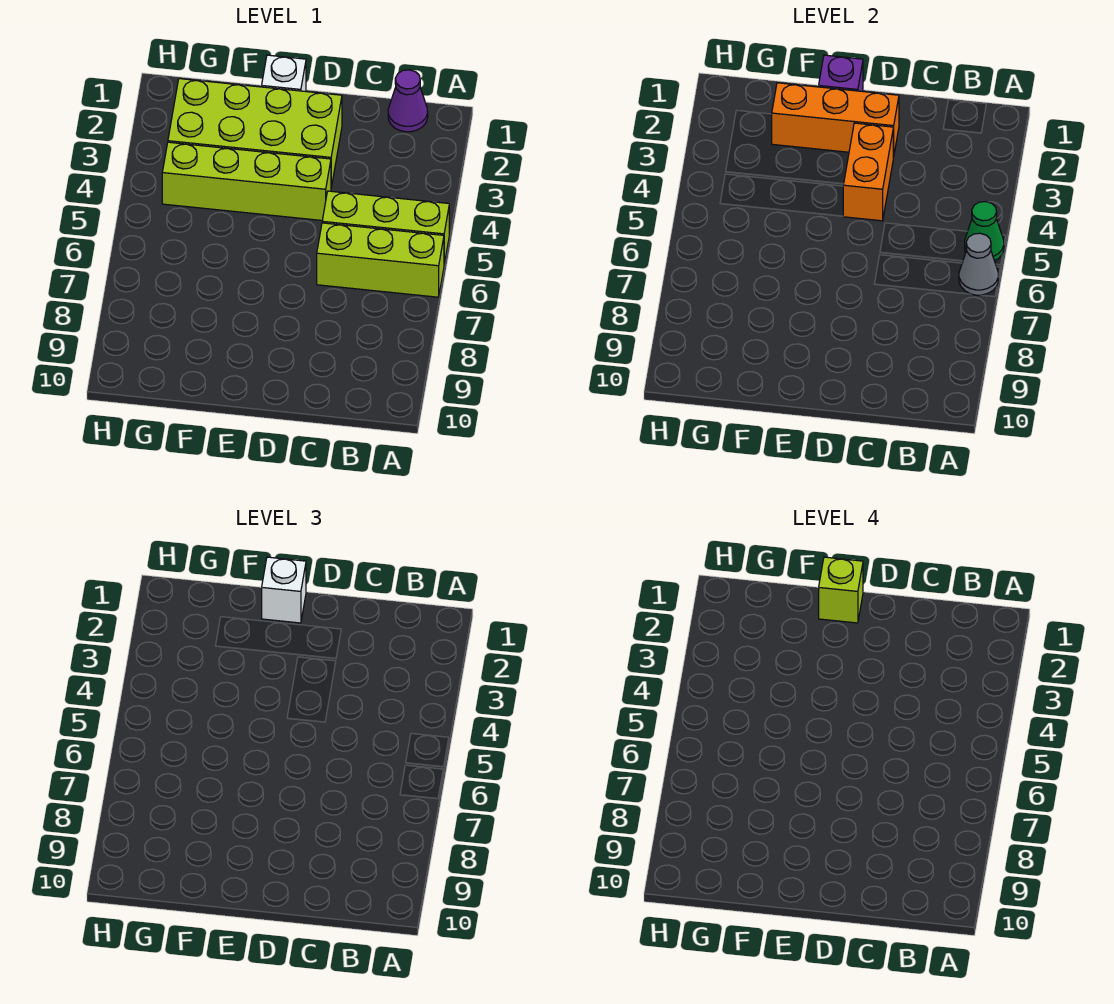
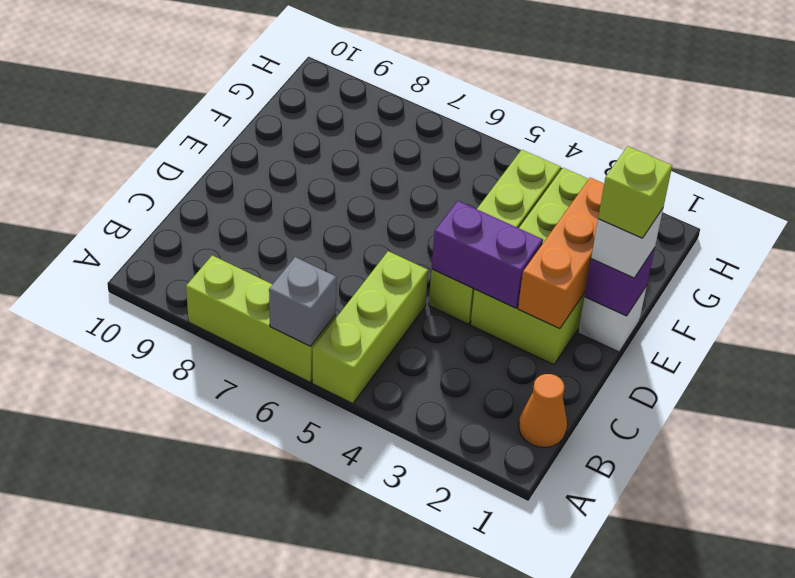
green cone A5 level 2 -> none
lime brick A6:C6 level 1 -> lime brick A6:A8 level 1
grey cone A6 level 2 -> grey brick A6 level 2
purple cone B1 level 1 -> orange cone B1 level 1
orange brick D3:D4 level 2 -> purple brick D3:D4 level 2

